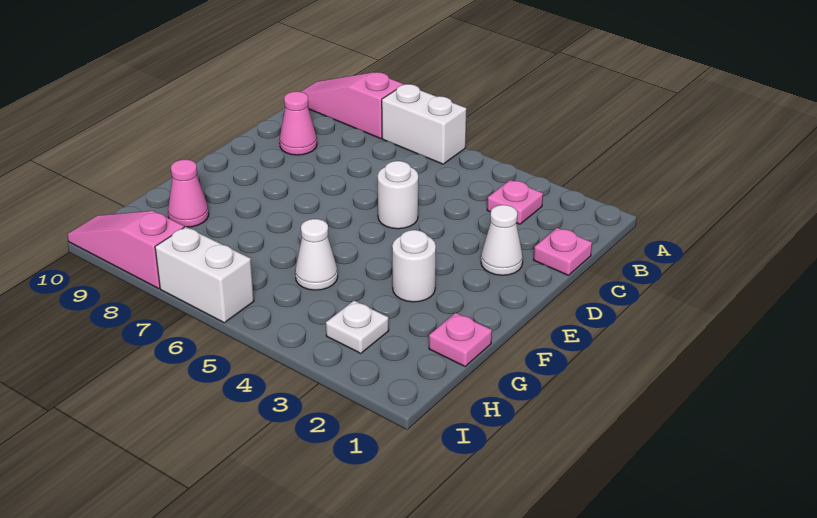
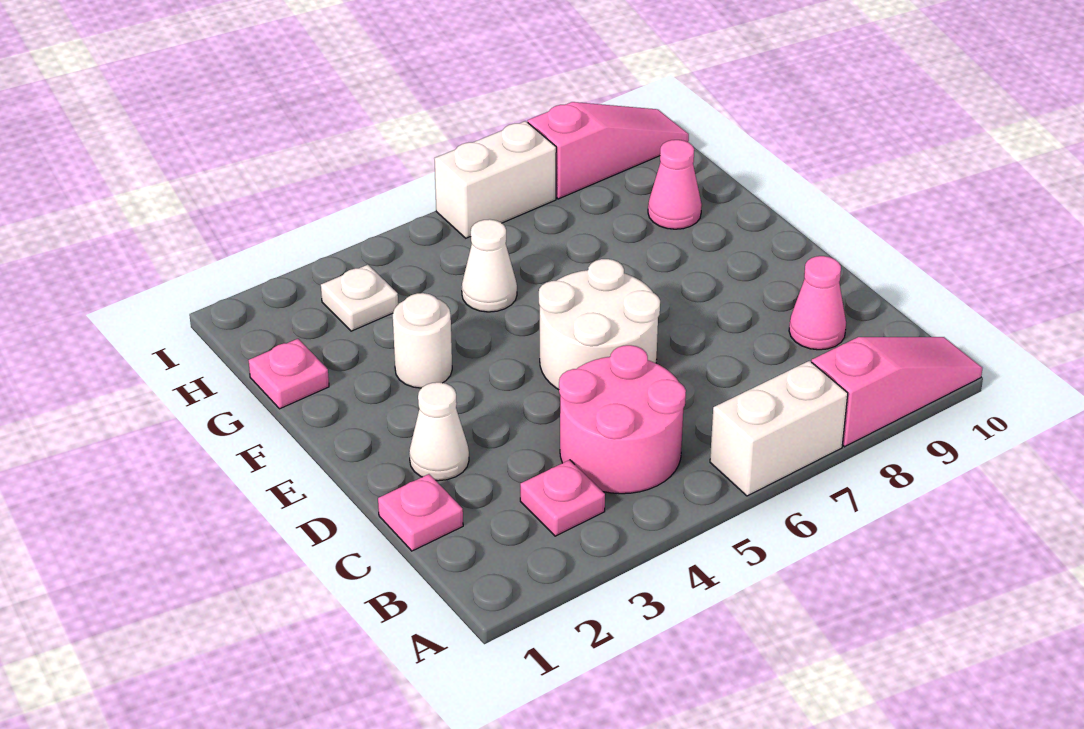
none -> pink round brick B4:C5 level 1
white round brick D5 level 1 -> white round brick D5:E6 level 1

